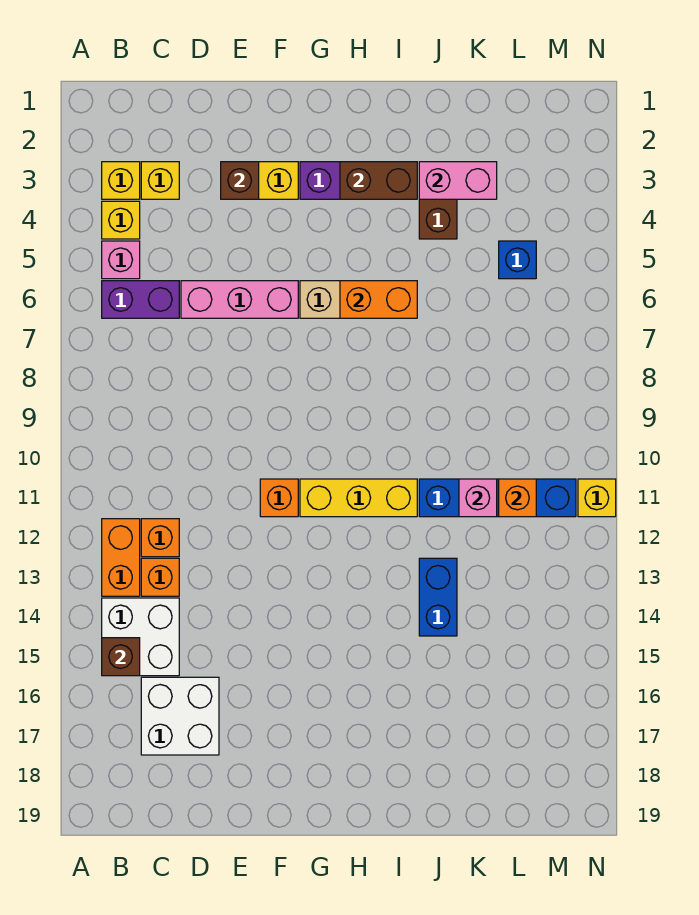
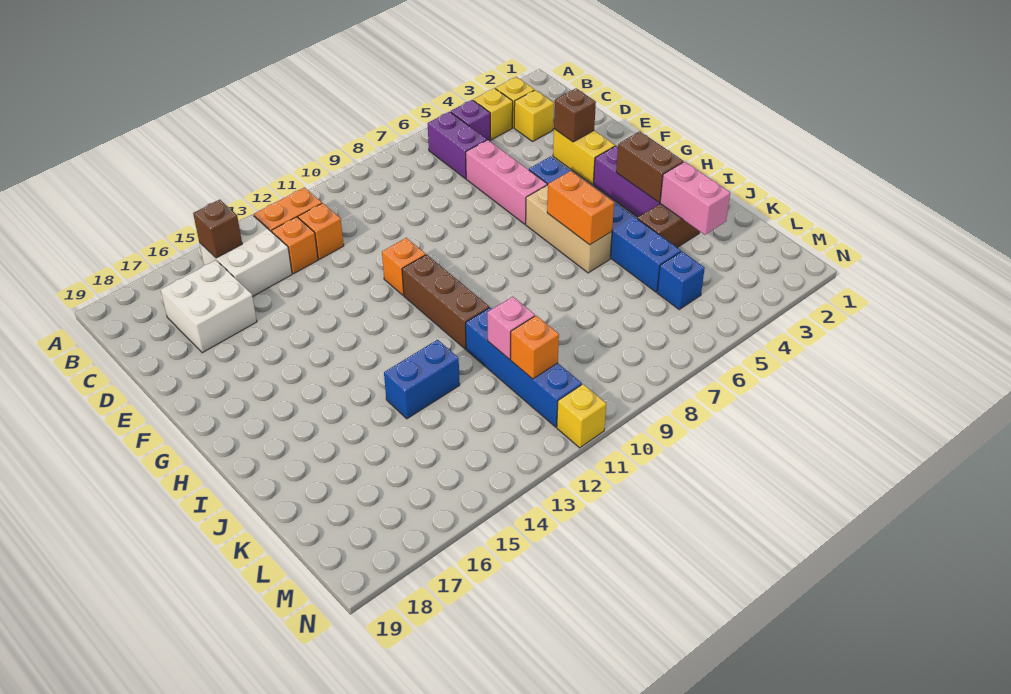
pink brick B5 level 1 -> purple brick B5 level 1
none -> blue brick F5:K5 level 1
yellow brick G11:I11 level 1 -> brown brick G11:I11 level 1

